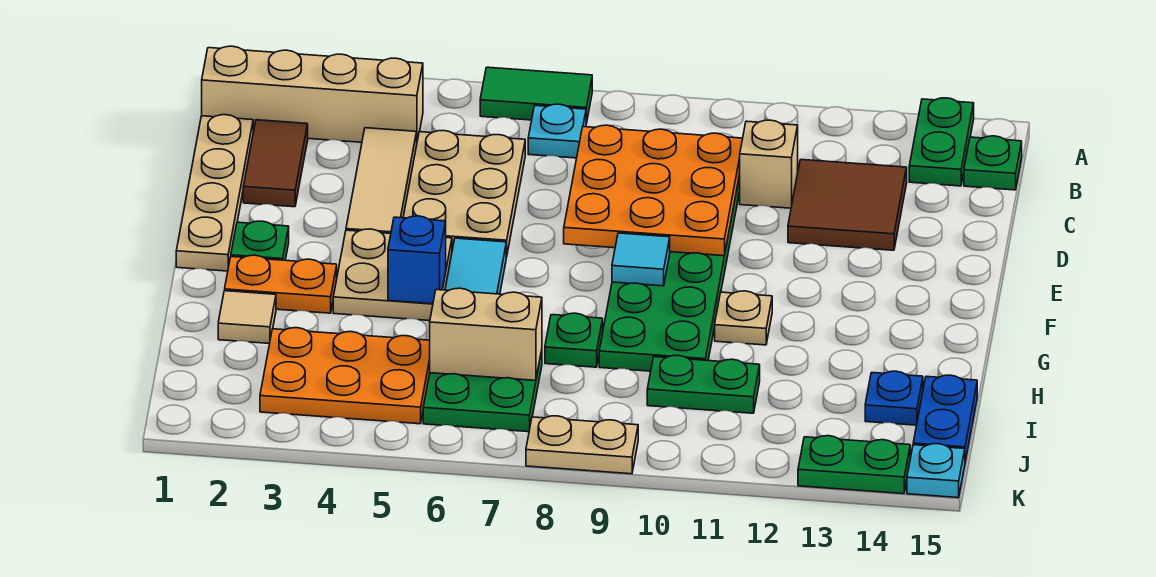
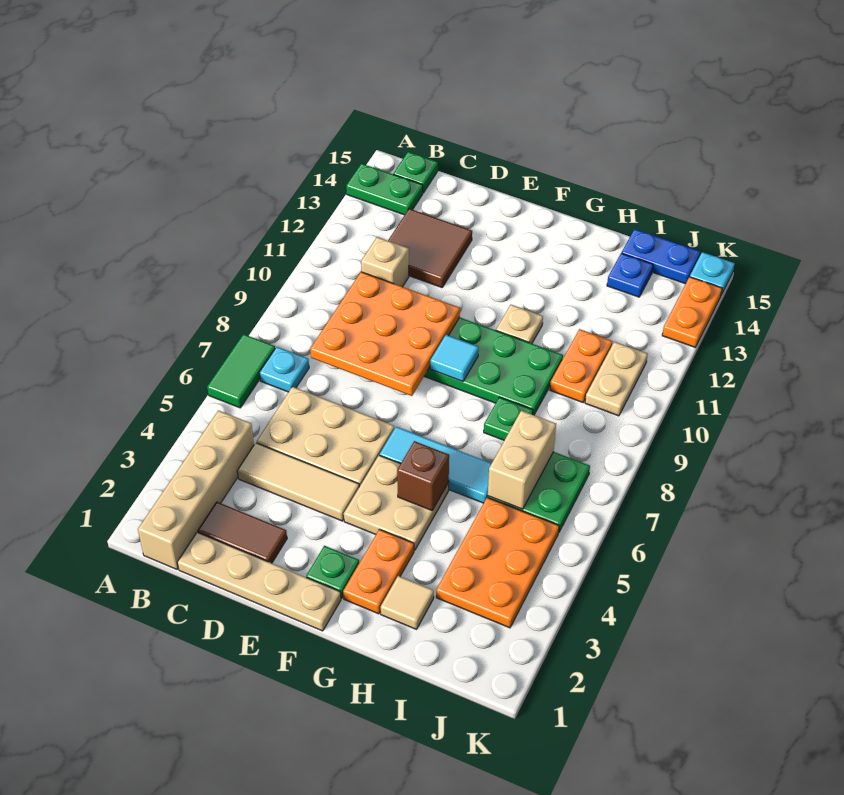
blue brick G5 level 2 -> brown brick G5 level 2
green plate I10:I11 level 1 -> orange plate I10:I11 level 1
tan plate K8:K9 level 1 -> tan plate J10:J11 level 1
green plate K13:K14 level 1 -> orange plate K13:K14 level 1

